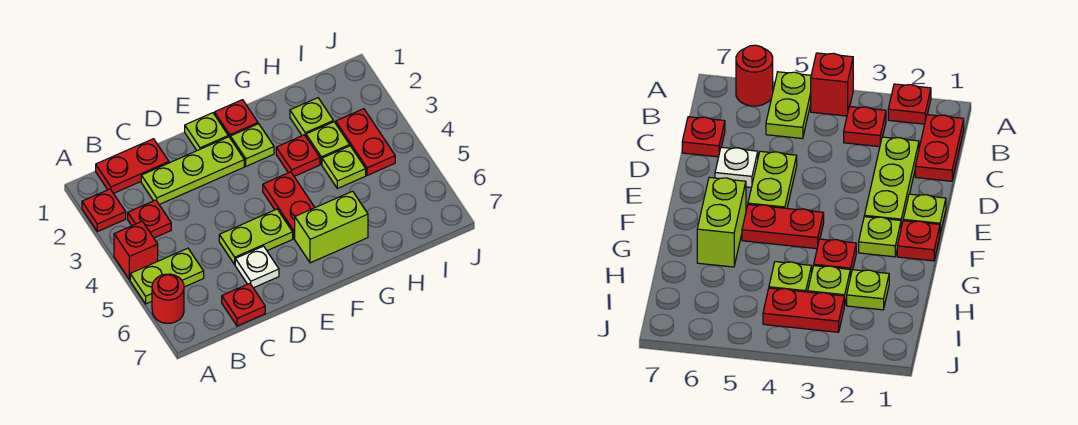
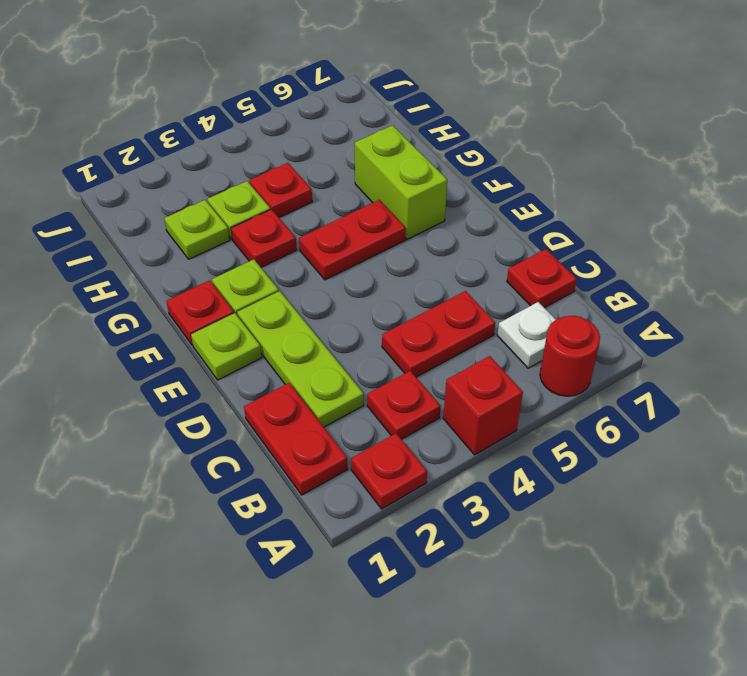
lime plate A5:B5 level 1 -> none
lime plate D5:E5 level 1 -> none
white plate D6 level 1 -> white plate B6 level 1
lime plate H4 level 1 -> red plate H4 level 1
red plate I3:I4 level 1 -> red plate C4:C5 level 1

